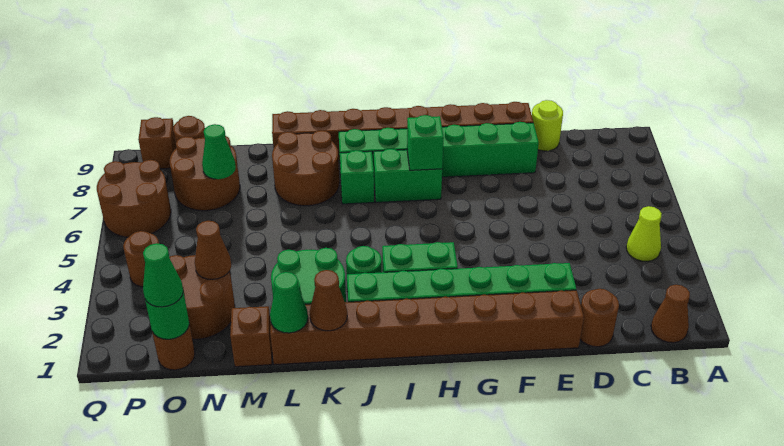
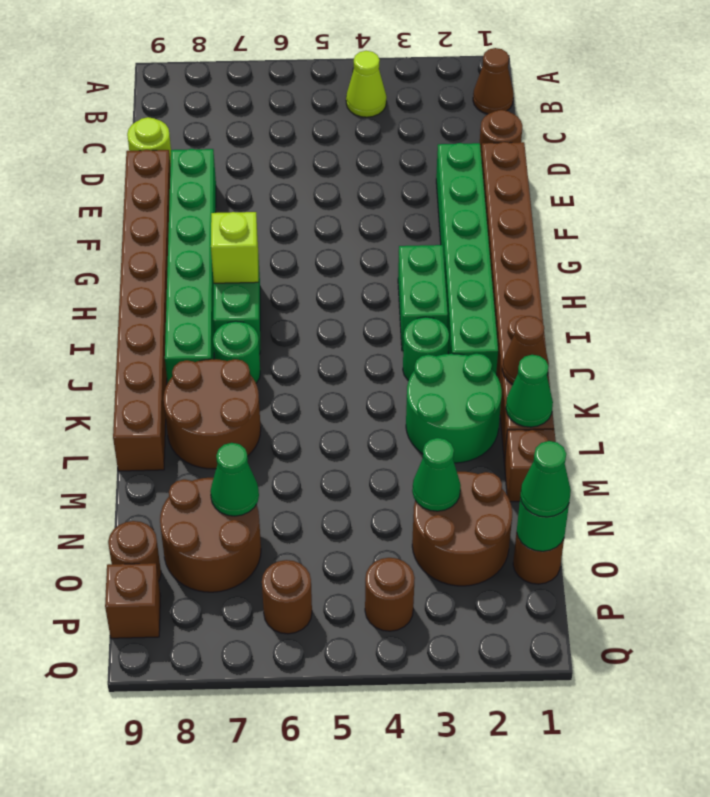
green brick H7 level 2 -> lime brick H7 level 2
green brick J7 level 1 -> green round brick J7 level 1
brown cone N3 level 2 -> green cone N3 level 2
brown round brick P6:Q7 level 1 -> brown round brick P6 level 1

